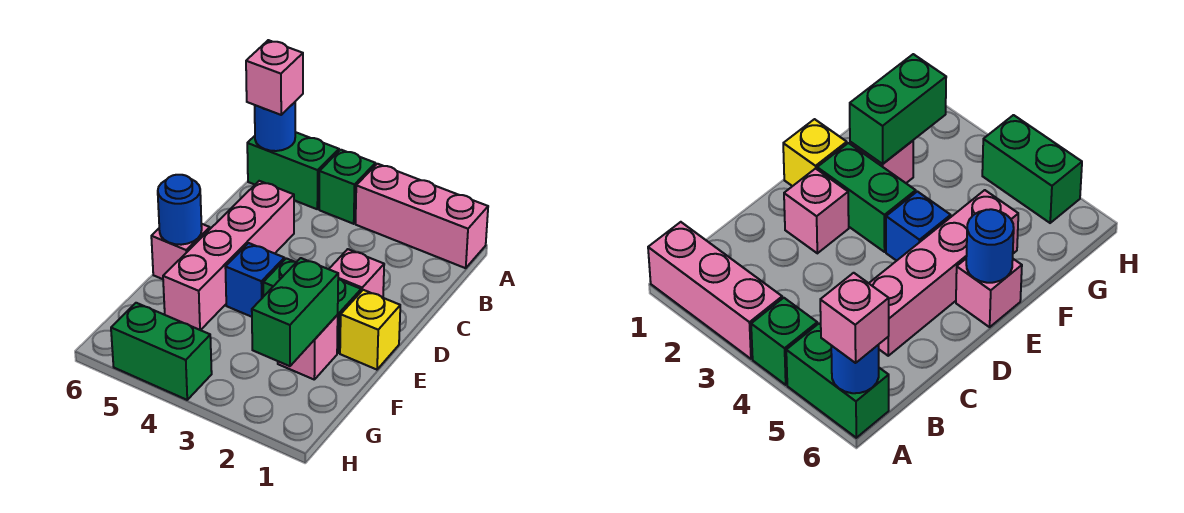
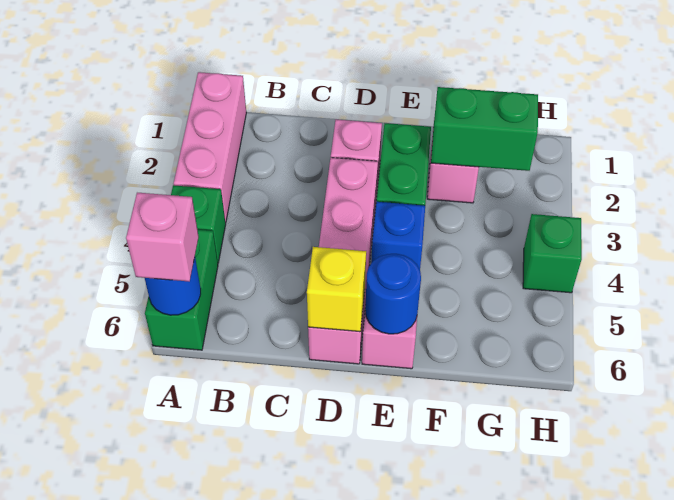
pink brick C5:F5 level 1 -> pink brick D3:D6 level 1
yellow brick E1 level 1 -> yellow brick D6 level 2
green brick H4:H5 level 1 -> green brick H4 level 1

